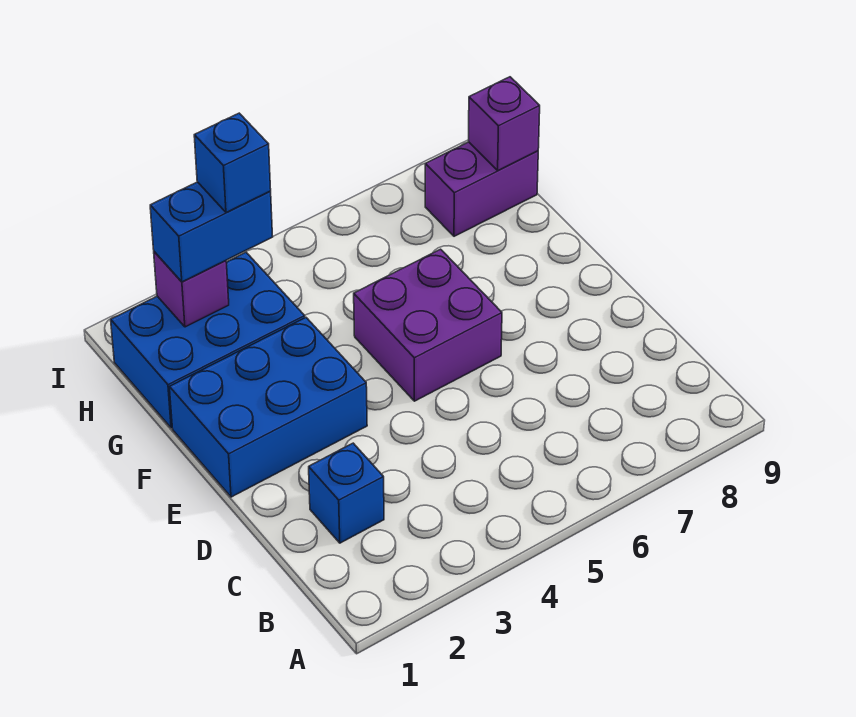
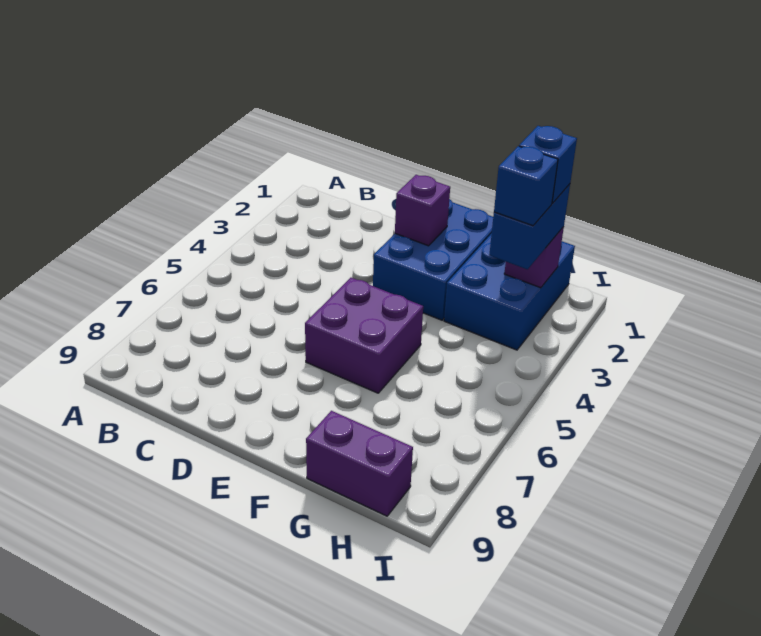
blue brick C2 level 1 -> blue brick H2 level 4
purple brick H8:H9 level 1 -> purple brick G9:H9 level 1
purple brick H9 level 2 -> purple brick E2 level 2

